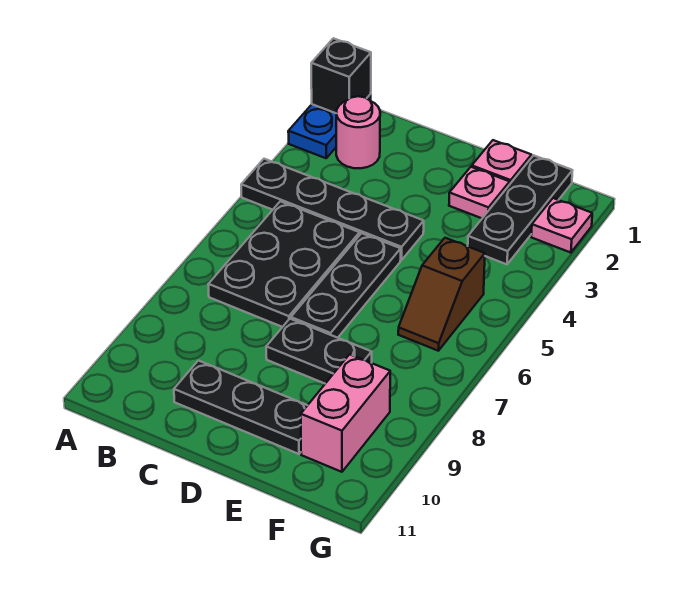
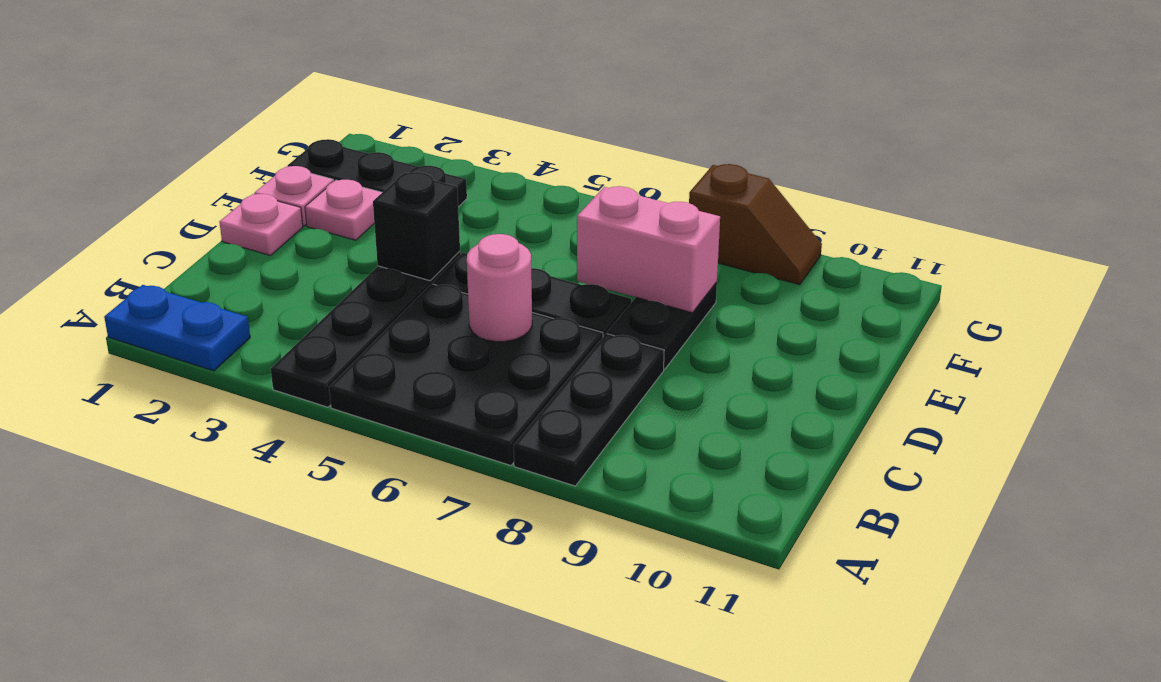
black brick A1 level 2 -> black brick D4 level 2
pink round brick B2 level 1 -> pink round brick C6 level 2
black plate B5:C7 level 1 -> black plate A5:C7 level 1
black plate C10:E10 level 1 -> black plate A8:C8 level 1
brown slope F5:F6 level 1 top 5 -> brown slope G8:G9 level 1 top 8
pink brick F9:F10 level 1 -> pink brick E7:E8 level 2
pink plate G2 level 1 -> pink plate D1 level 1

